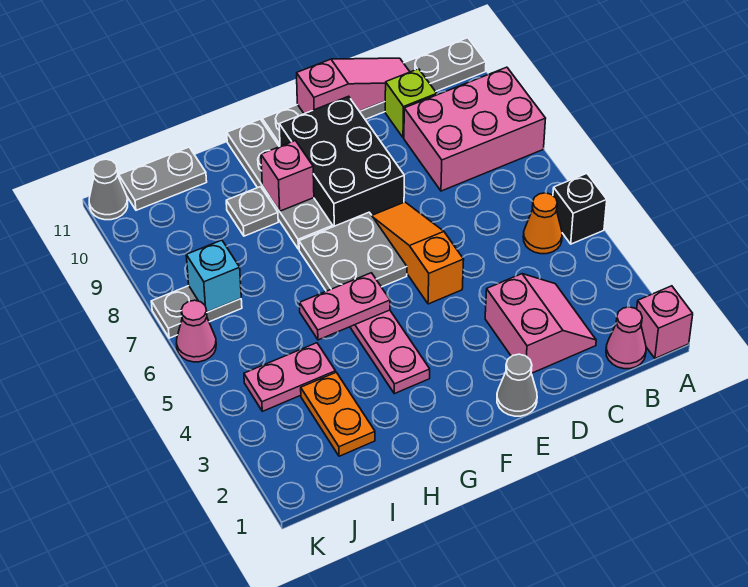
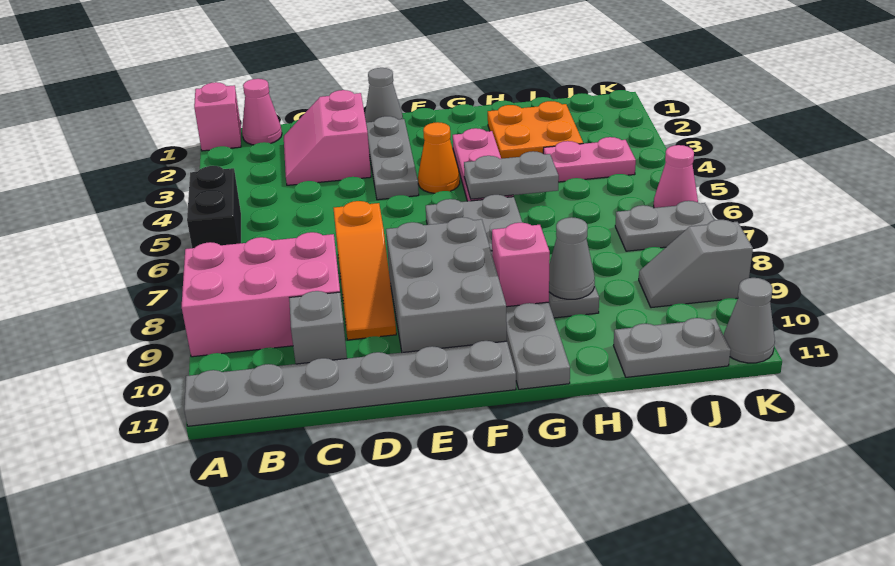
black brick A5 level 1 -> black brick A5:A6 level 1
orange cone B5 level 1 -> orange cone F4 level 1
lime brick C10 level 1 -> grey brick C10 level 1
pink slope C11:E11 level 2 top E -> none
none -> grey plate E2:E4 level 1
orange slope E5:E7 level 1 top 5 -> orange slope D7:D9 level 1 top 7
black brick E8:F10 level 1 -> grey brick E8:F10 level 1
pink plate G5:H5 level 2 -> grey plate G5:H5 level 2
none -> grey cone H9 level 2
orange plate I2:I3 level 1 -> orange plate H2:I3 level 1
cyan brick J7 level 2 -> none
none -> grey slope J9:K9 level 1 top K

